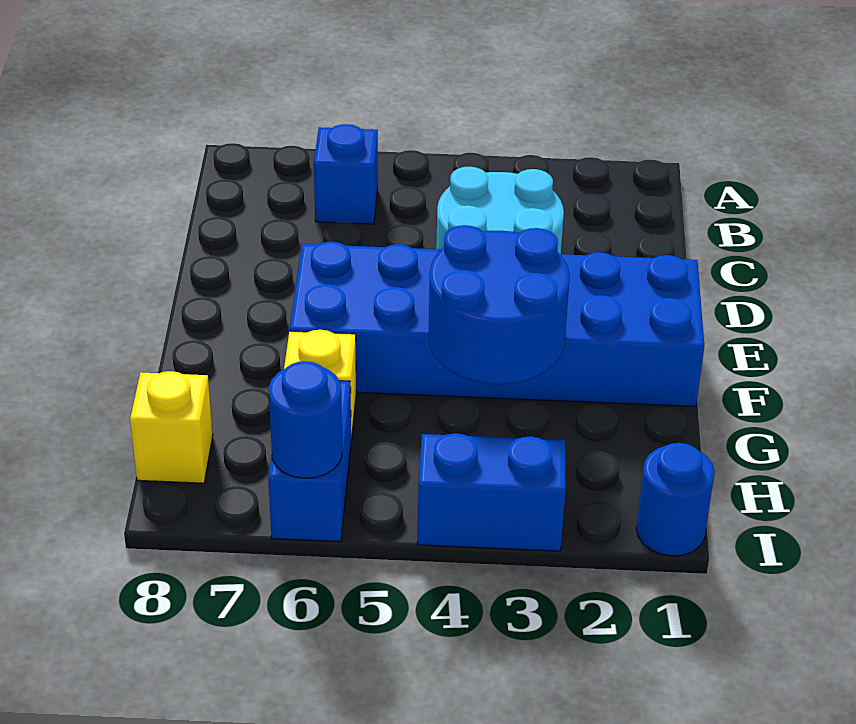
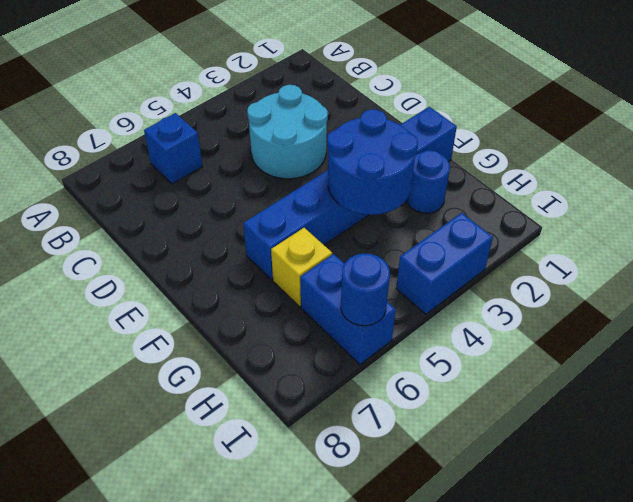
blue brick E1:F6 level 1 -> blue brick F1:F6 level 1
yellow brick H8 level 1 -> none
blue round brick I1 level 1 -> blue round brick G2 level 1

